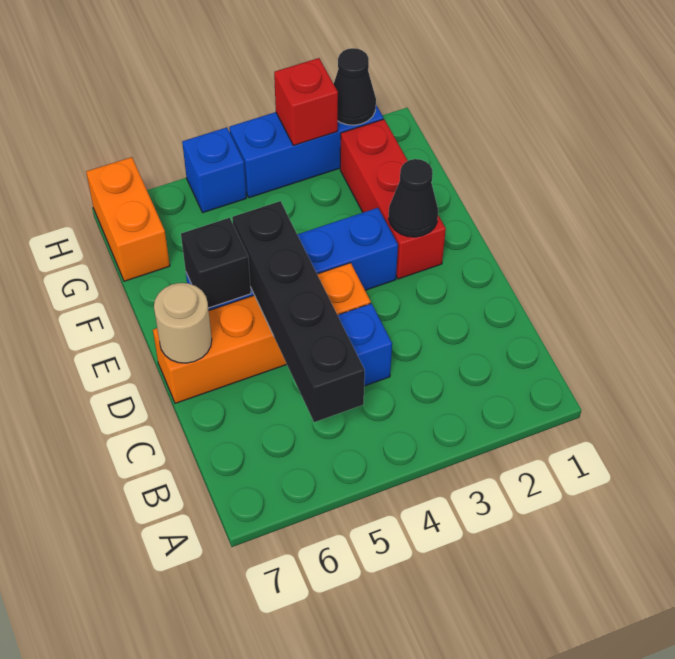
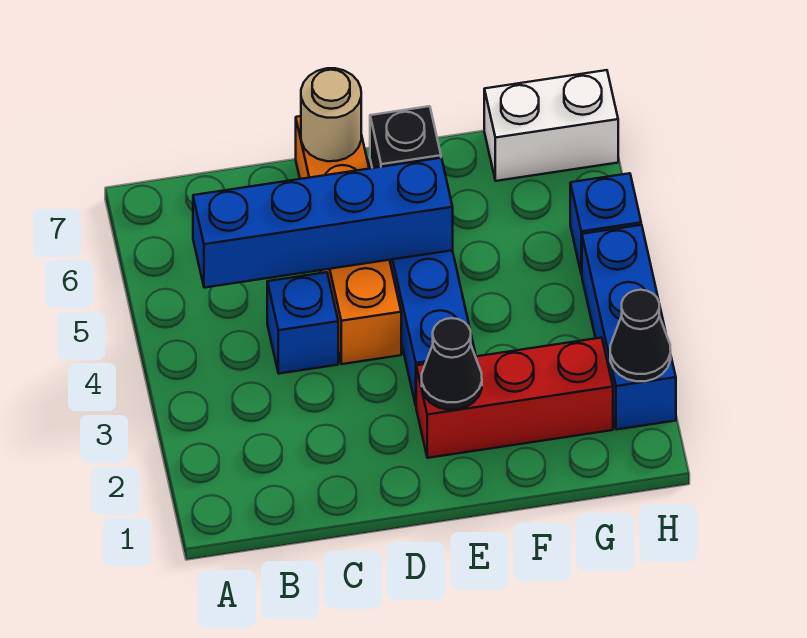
black brick B5:E5 level 2 -> blue brick B5:E5 level 2
orange brick G7:H7 level 1 -> white brick G7:H7 level 1
red brick H3 level 2 -> none

